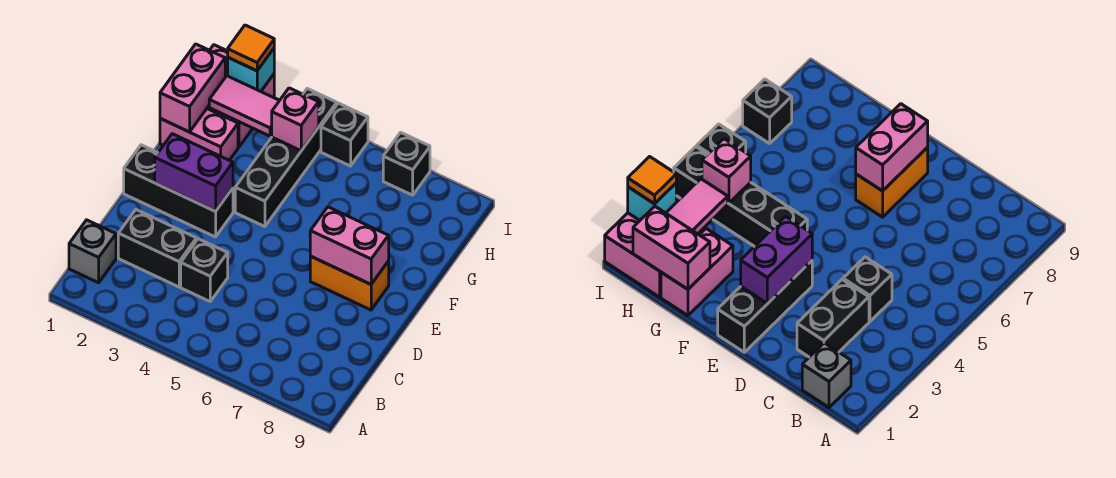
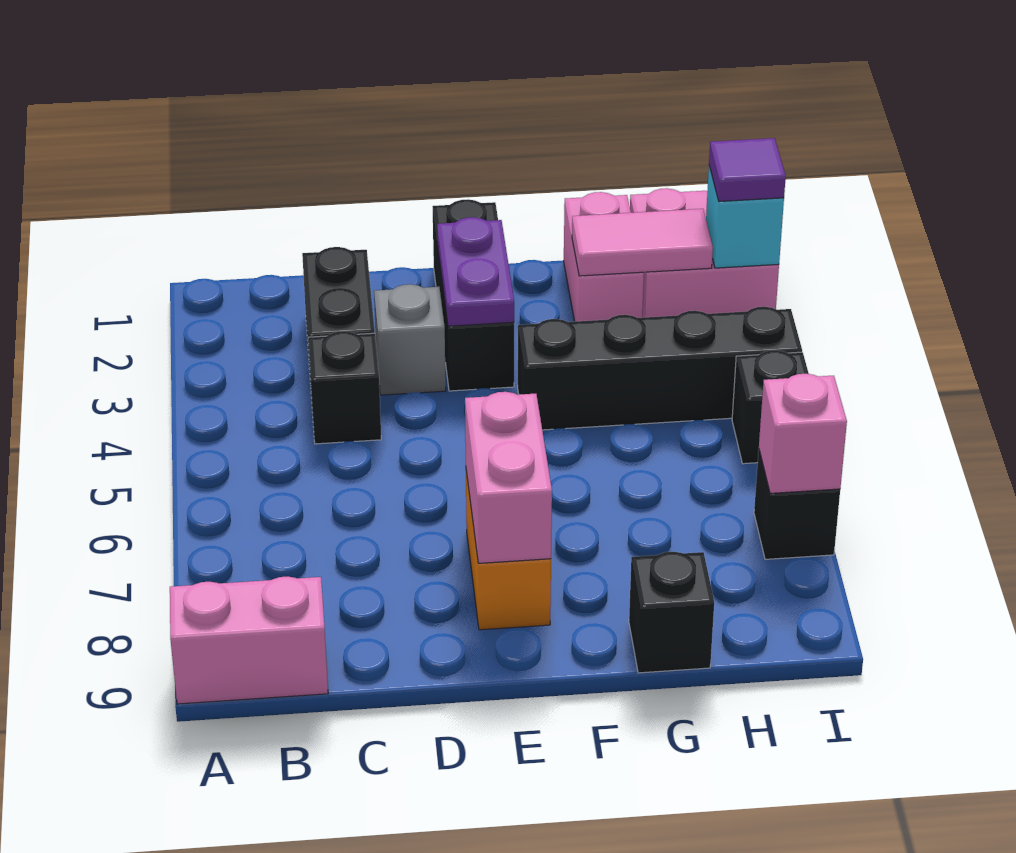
grey brick B1 level 1 -> grey brick D3 level 1
purple brick E2:E3 level 2 -> purple plate E2:E3 level 2
pink brick G1:H1 level 2 -> pink brick A9:B9 level 1
none -> black brick G9 level 1
pink tile H2:H3 level 2 -> pink tile G2:H2 level 2
pink brick H4 level 2 -> pink brick I7 level 2
orange tile I2 level 3 -> purple tile I2 level 3

